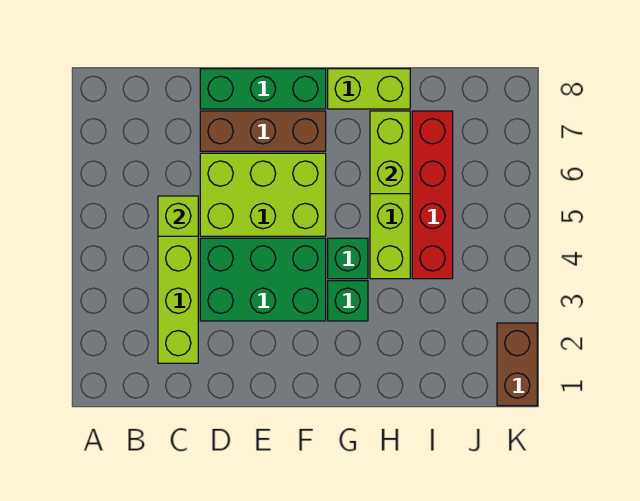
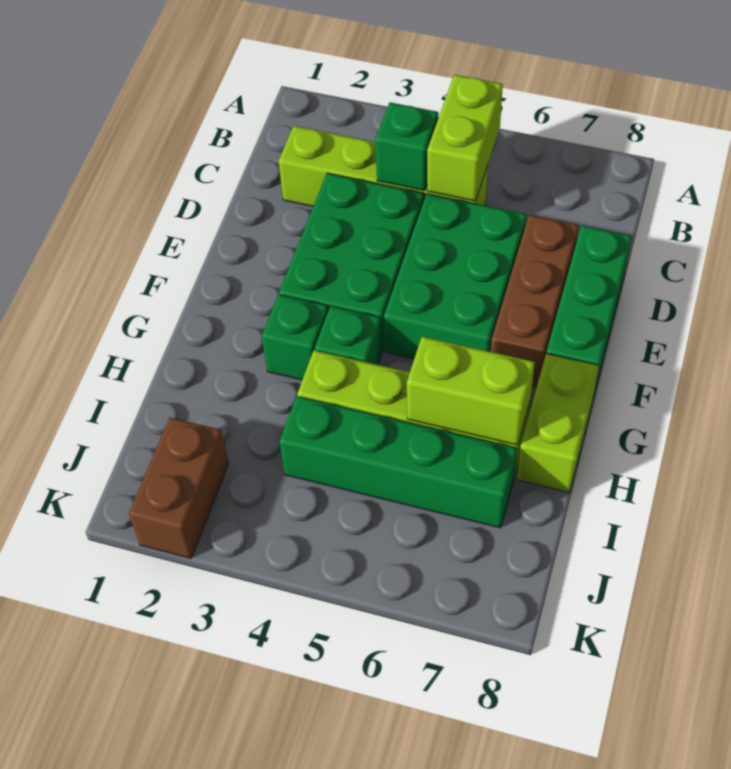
none -> green brick C4 level 2
lime brick C5 level 2 -> lime brick B5:C5 level 2
lime brick D5:F6 level 1 -> green brick D5:F6 level 1
red brick I4:I7 level 1 -> green brick I4:I7 level 1
brown brick K1:K2 level 1 -> brown brick J2:K2 level 1

